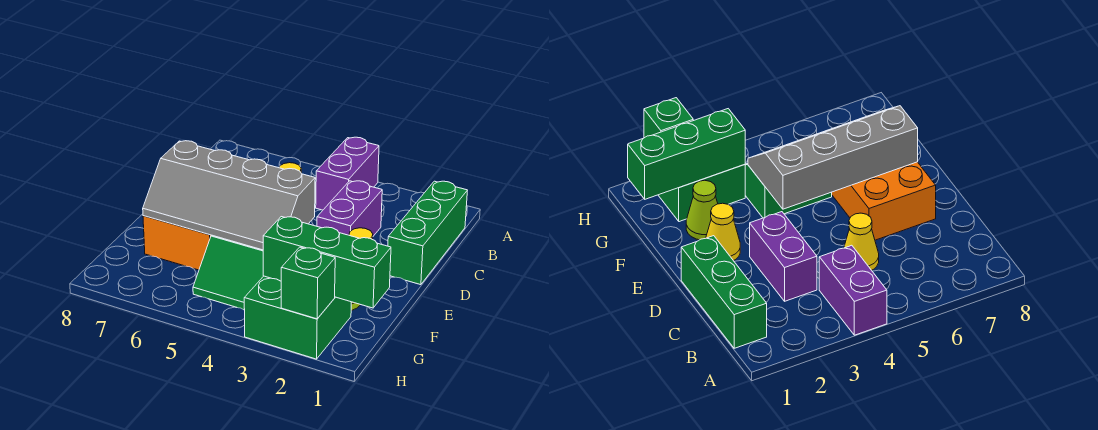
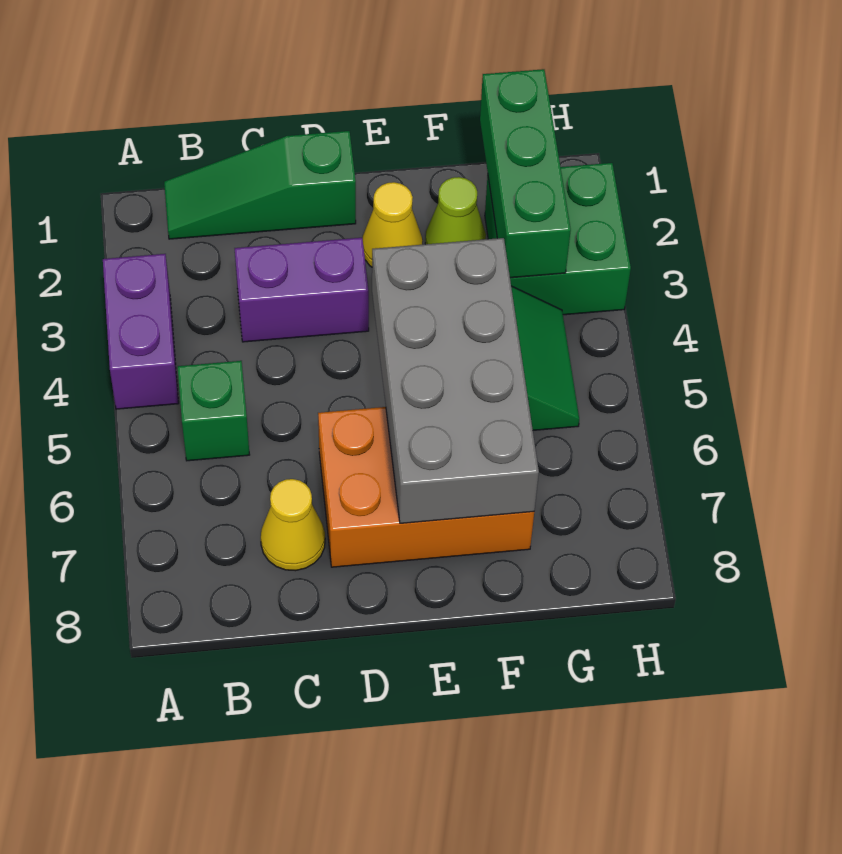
purple brick A4:B4 level 1 -> purple brick A3:A4 level 1
green brick B1:D1 level 1 -> green slope B1:D1 level 1 top D
yellow cone C5 level 1 -> yellow cone C7 level 1
grey slope E4:F7 level 2 top E -> grey brick E4:F7 level 2
green brick H2 level 2 -> green brick B5 level 1

